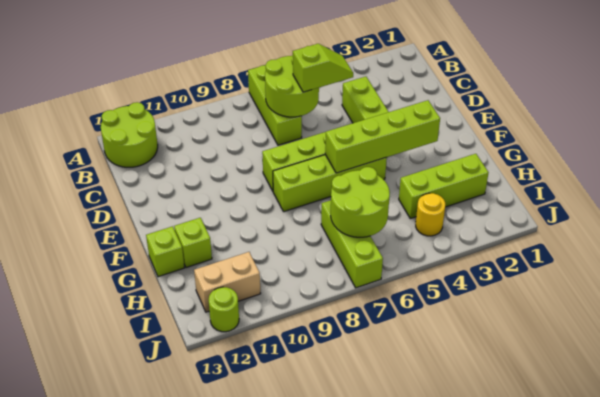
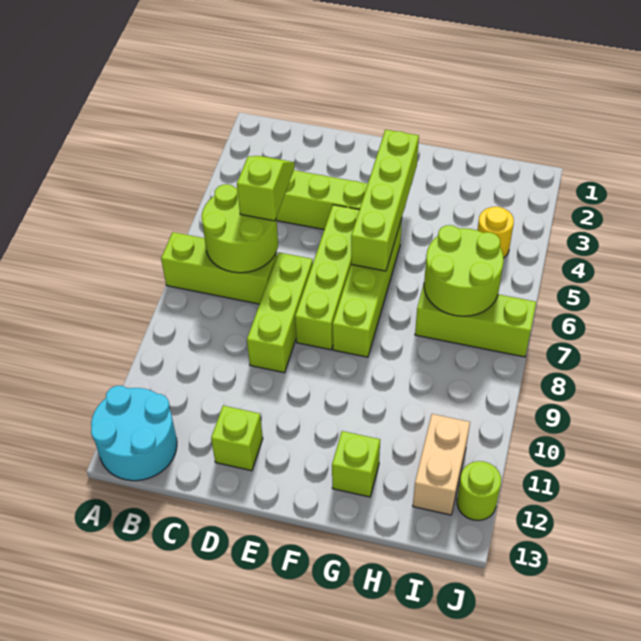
lime round brick A12:B13 level 1 -> cyan round brick A12:B13 level 1
lime brick G13 level 1 -> lime brick D12 level 1
lime brick H2:H4 level 1 -> lime brick D7:D9 level 1

